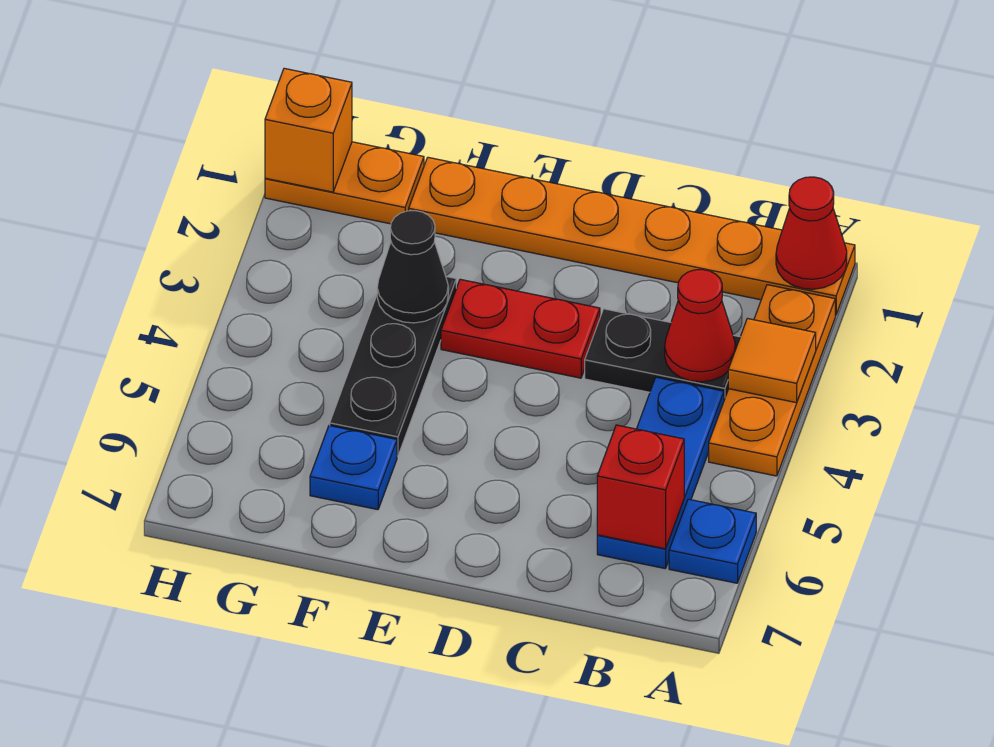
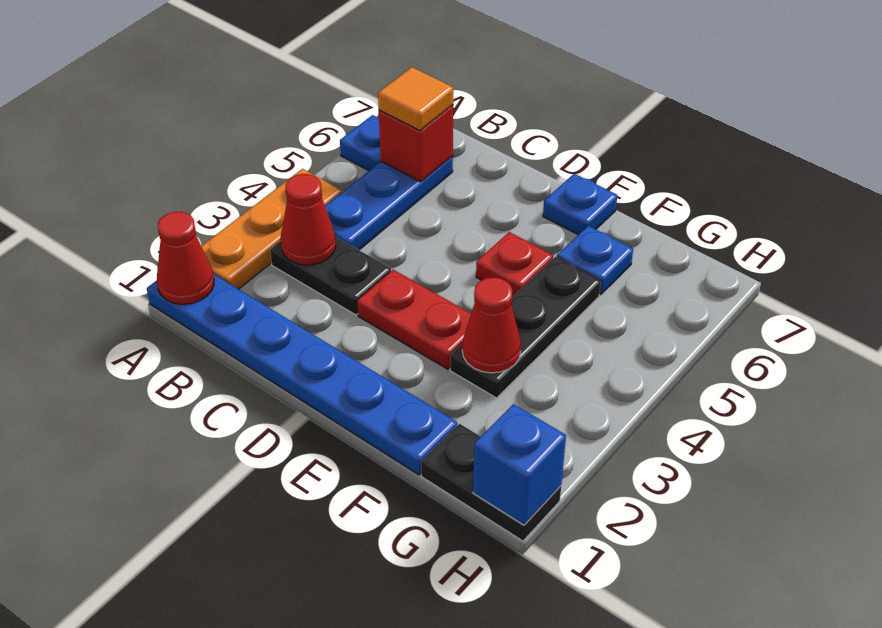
orange plate A1:F1 level 1 -> blue plate A1:F1 level 1
orange tile A3 level 2 -> orange tile B6 level 3
none -> red plate E5 level 1
none -> blue plate E7 level 1
black cone F3 level 2 -> red cone F3 level 2
orange plate G1:H1 level 1 -> black plate G1:H1 level 1
orange brick H1 level 2 -> blue brick H1 level 2

